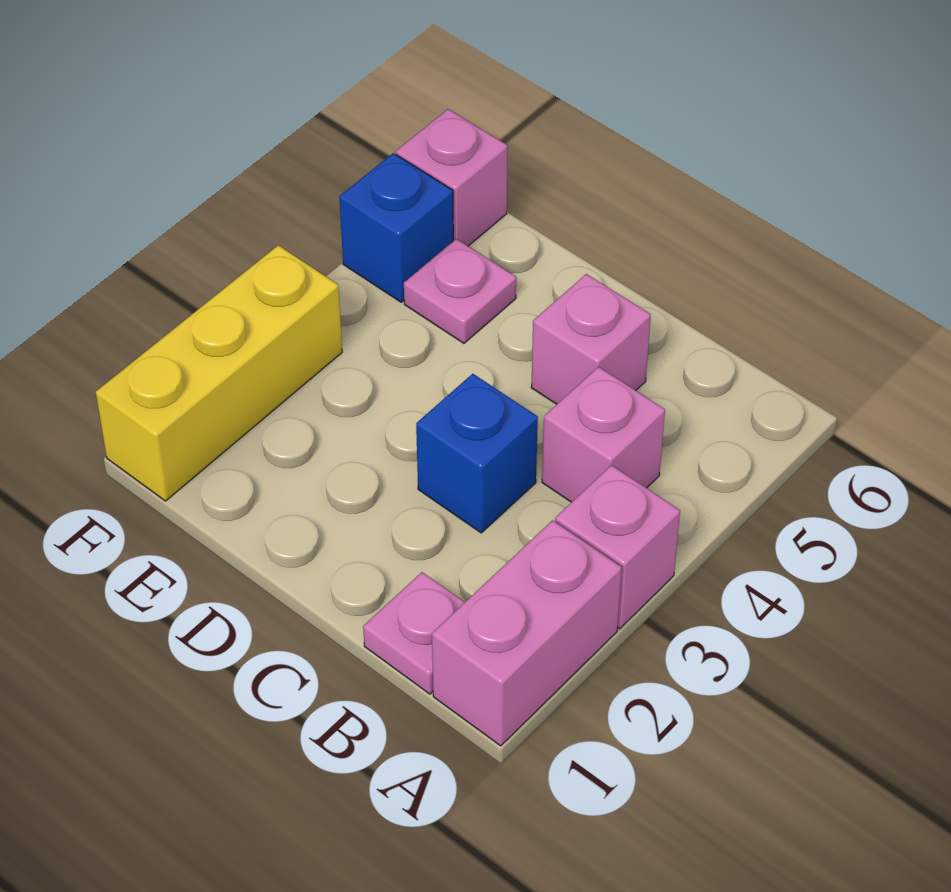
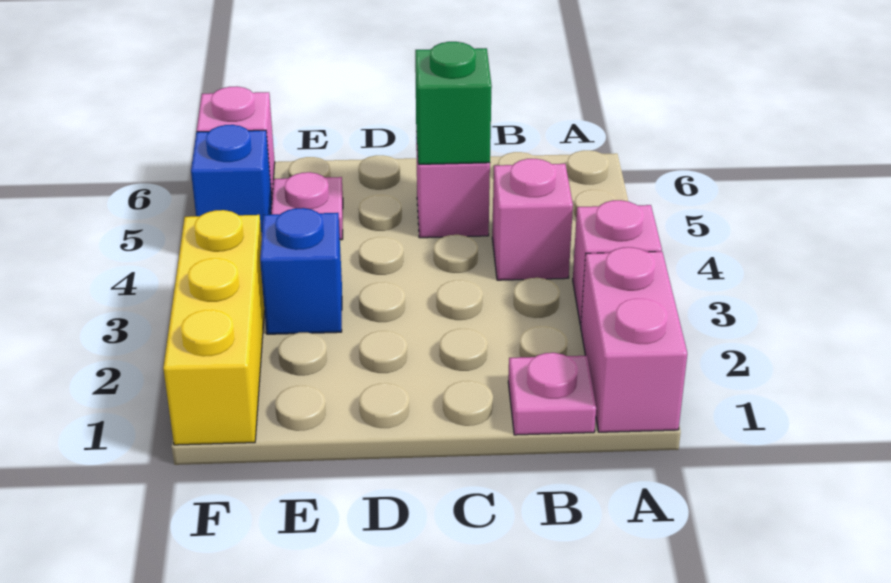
blue brick C3 level 1 -> blue brick E3 level 1
none -> green brick C5 level 2

